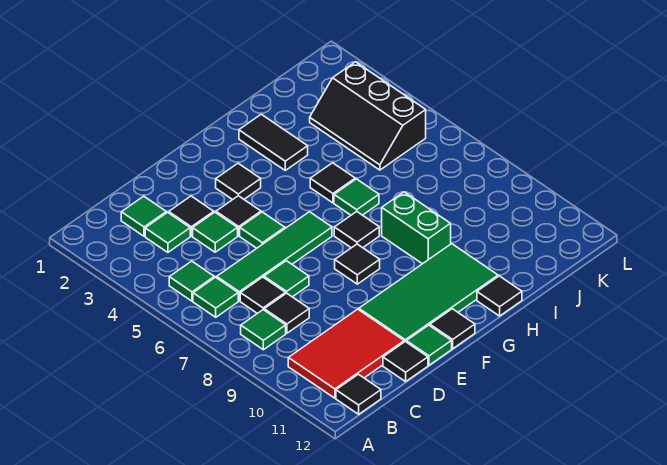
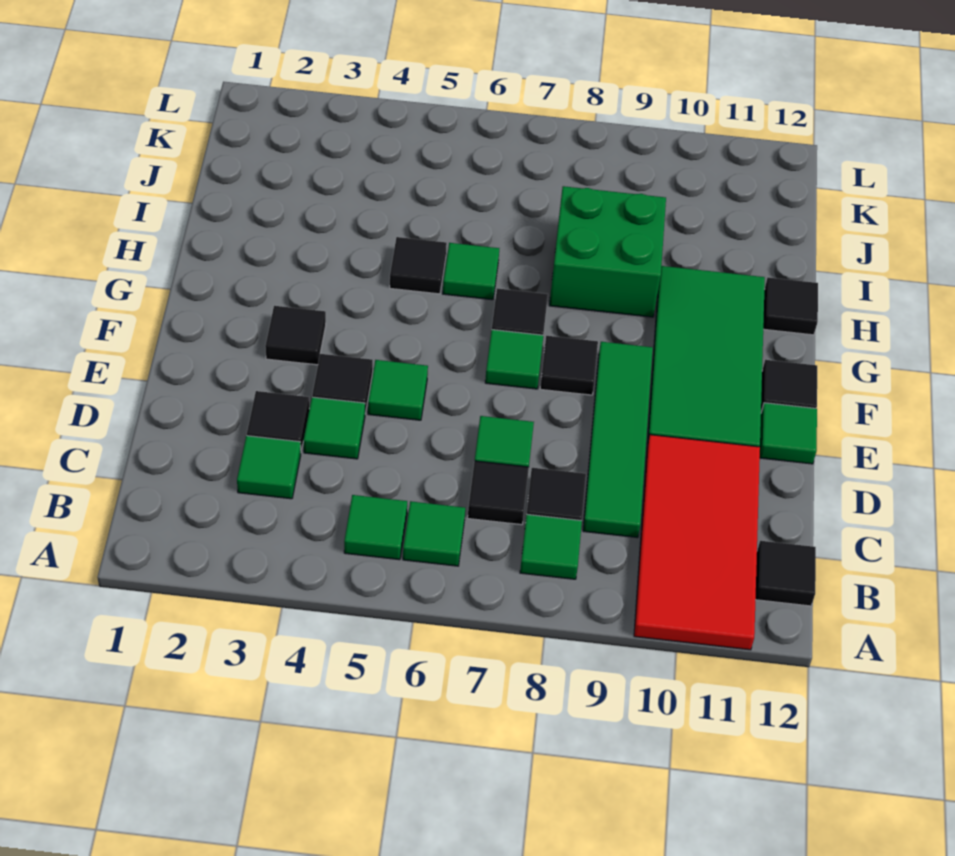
red tile B10:D11 level 1 -> red tile A10:D11 level 1
green tile C2 level 1 -> green tile F7 level 1
green tile C6:F6 level 1 -> green tile C9:F9 level 1
black tile D12 level 1 -> none
black tile H2:H3 level 1 -> none
green brick H8:H9 level 1 -> green brick H8:I9 level 1
black slope J3:K5 level 1 top K -> none

